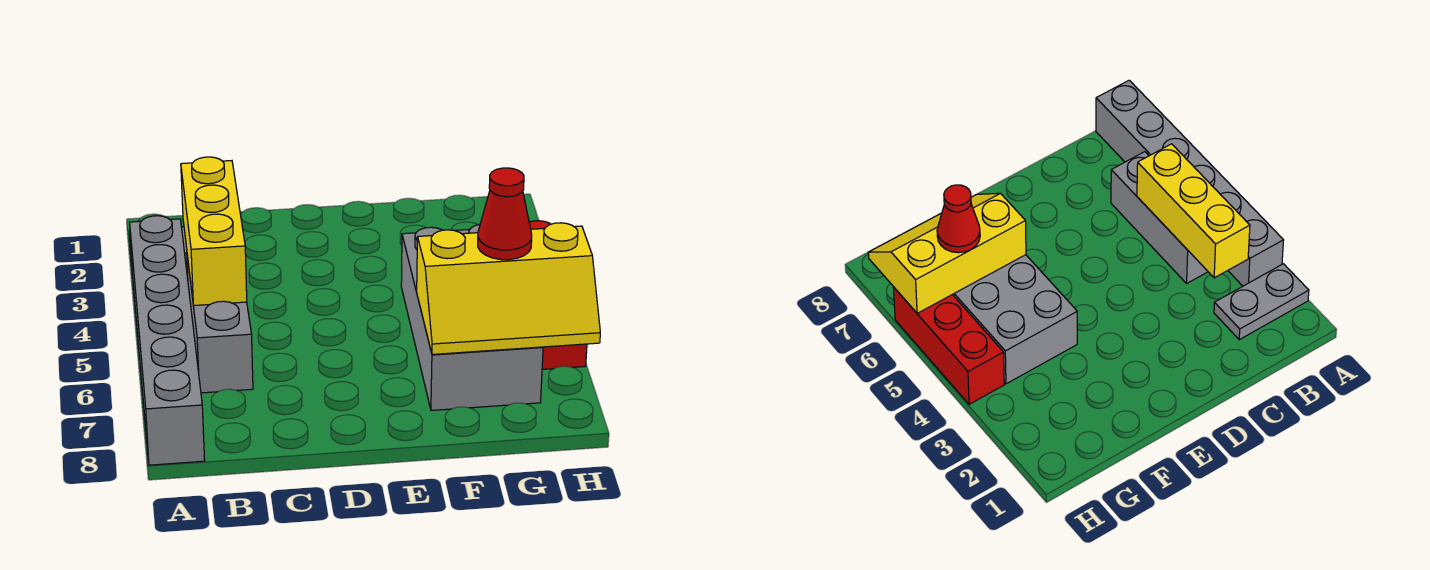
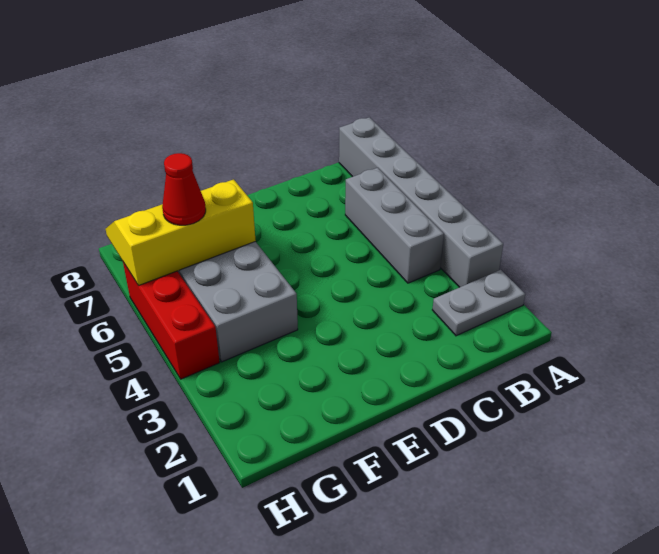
yellow brick B3:B5 level 2 -> none

